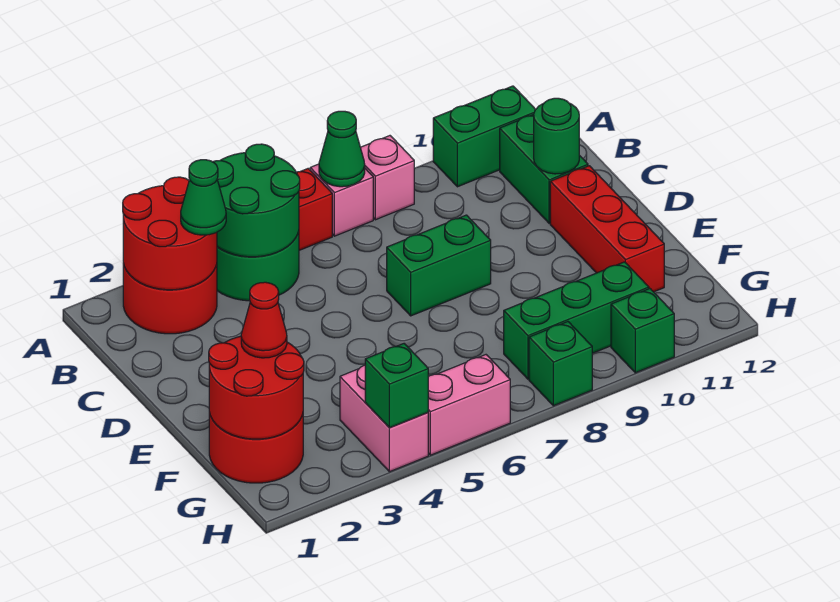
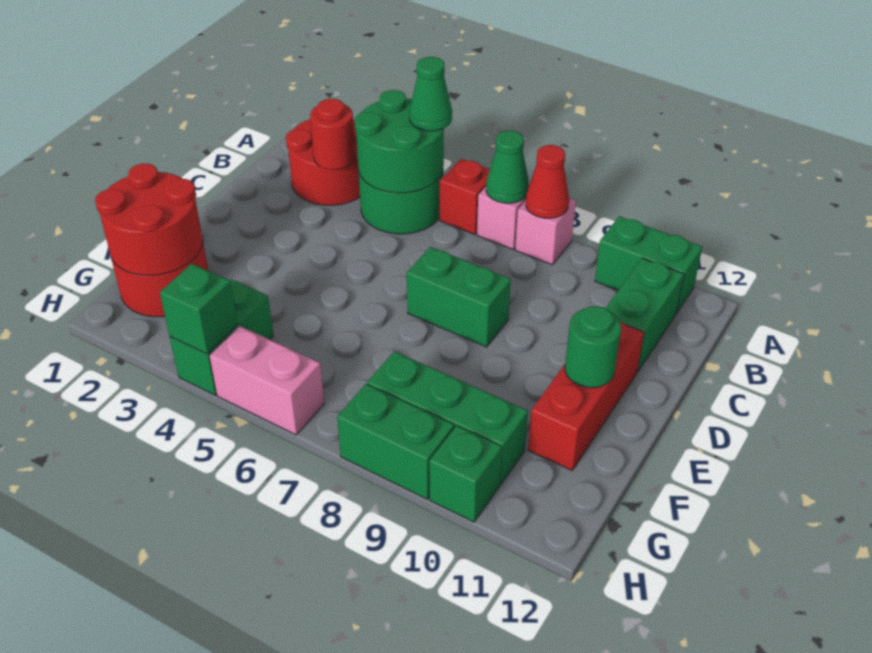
red round brick A2:B3 level 2 -> red round brick B3 level 2
green cone B3 level 3 -> green cone A5 level 3
green round brick C11 level 2 -> green round brick E11 level 2
red cone F2 level 3 -> red cone A8 level 2
pink brick G4:H4 level 1 -> green brick G4:H4 level 1
green brick H8 level 1 -> green brick H8:H9 level 1

